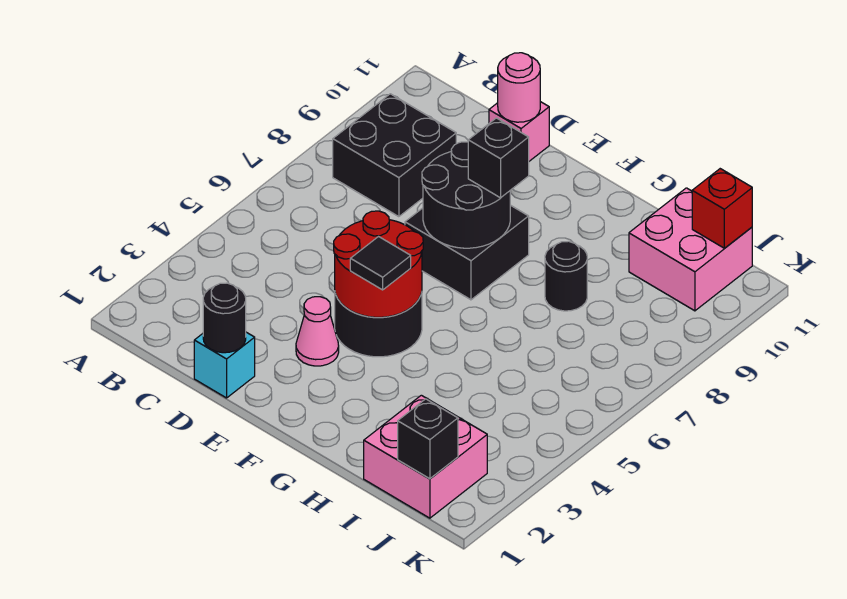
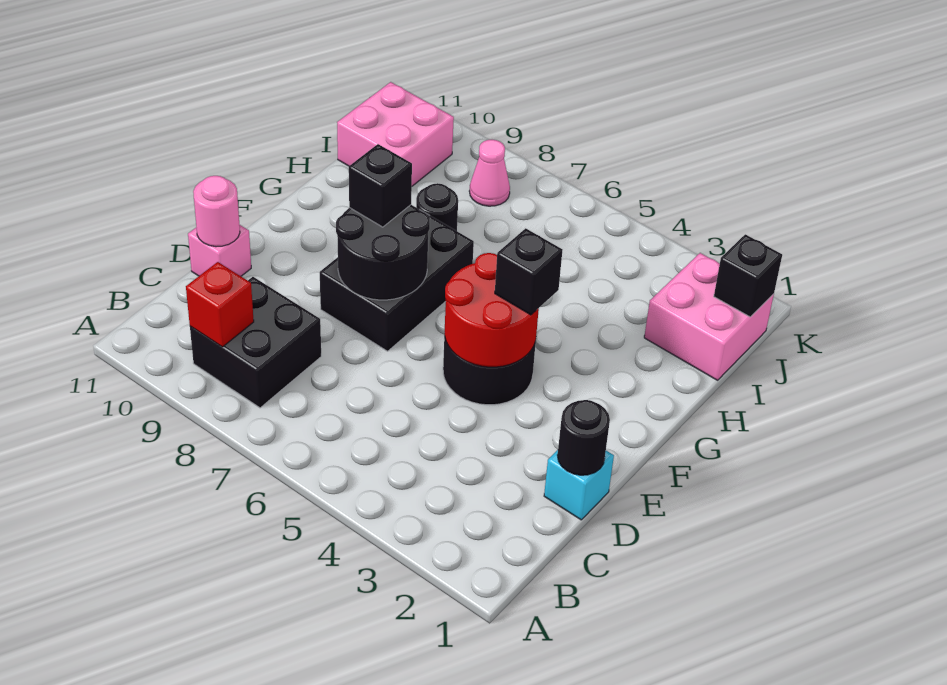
pink cone E3 level 1 -> pink cone J8 level 1
black brick E7:F8 level 1 -> black brick E7:G8 level 1
black tile F4 level 3 -> black brick F4 level 3
red brick J11 level 2 -> red brick B9 level 2

